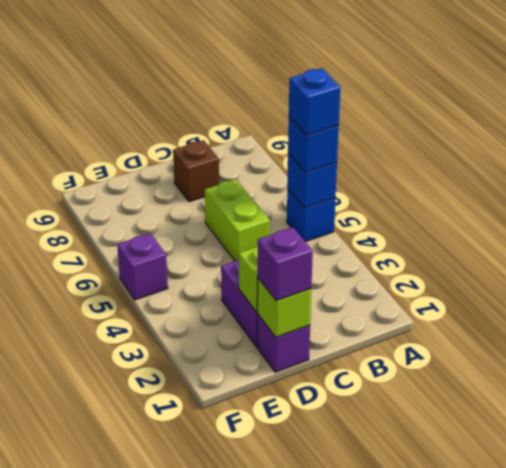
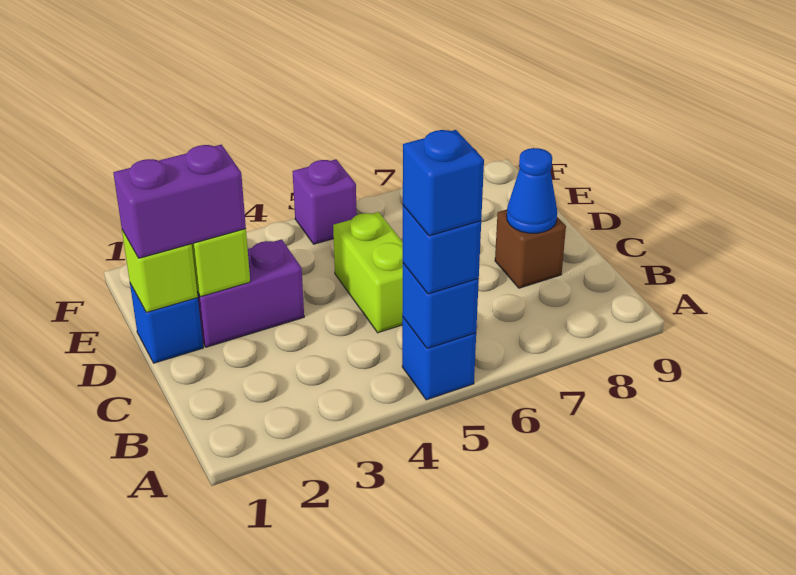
lime brick C5:C6 level 1 -> lime brick C5:D5 level 1
none -> blue cone C8 level 2
purple brick D1 level 1 -> blue brick D1 level 1
purple brick D1 level 3 -> purple brick D1:D2 level 3

